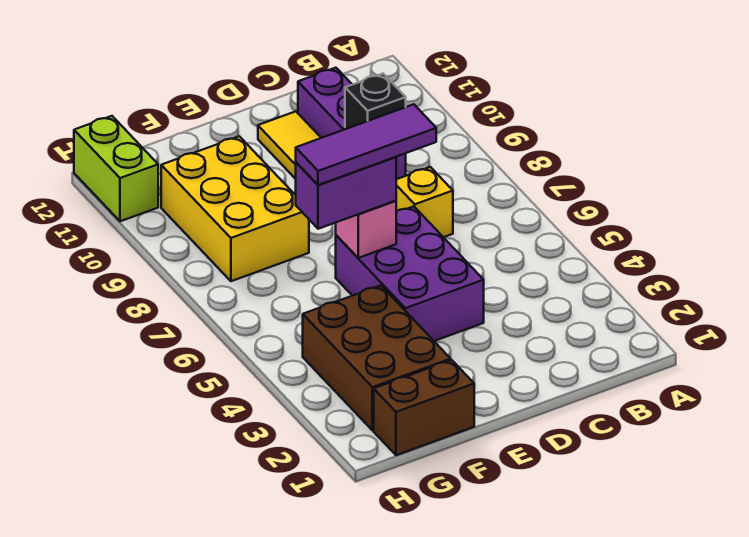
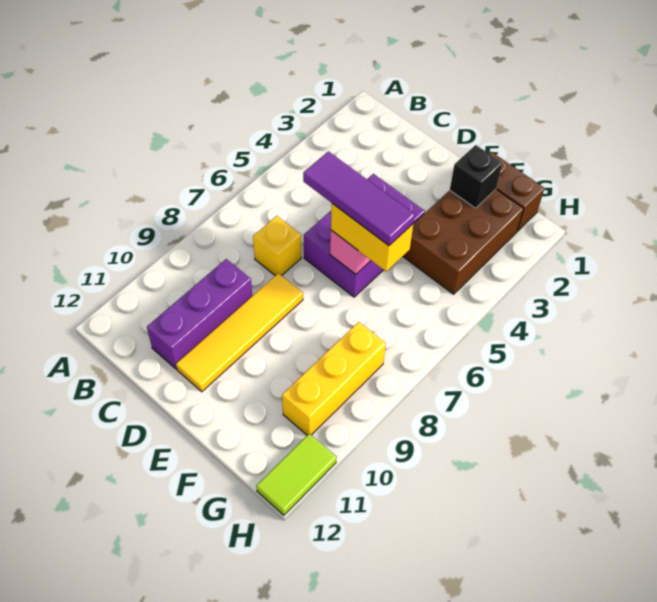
black brick C9 level 2 -> black brick F2 level 2
purple brick E6:F6 level 3 -> yellow brick E6:F6 level 3
yellow brick F8:G10 level 1 -> yellow brick G8:G10 level 1
lime brick H11:H12 level 1 -> lime tile H11:H12 level 1

